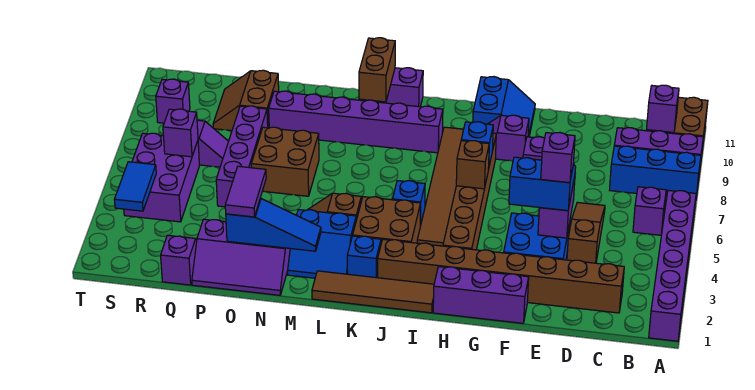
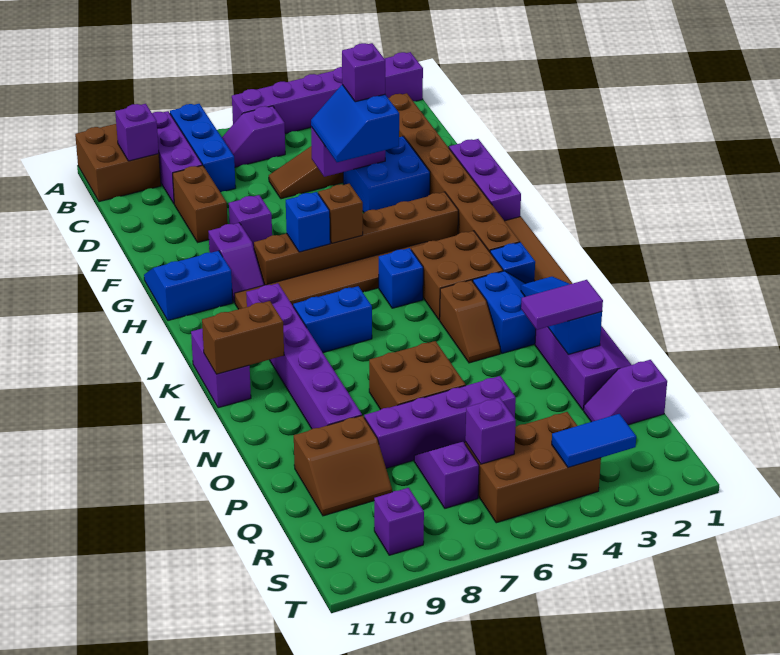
none -> brown brick D9:E9 level 1
none -> blue brick K7:K8 level 1
purple brick R4:S6 level 1 -> brown brick R4:S6 level 1

